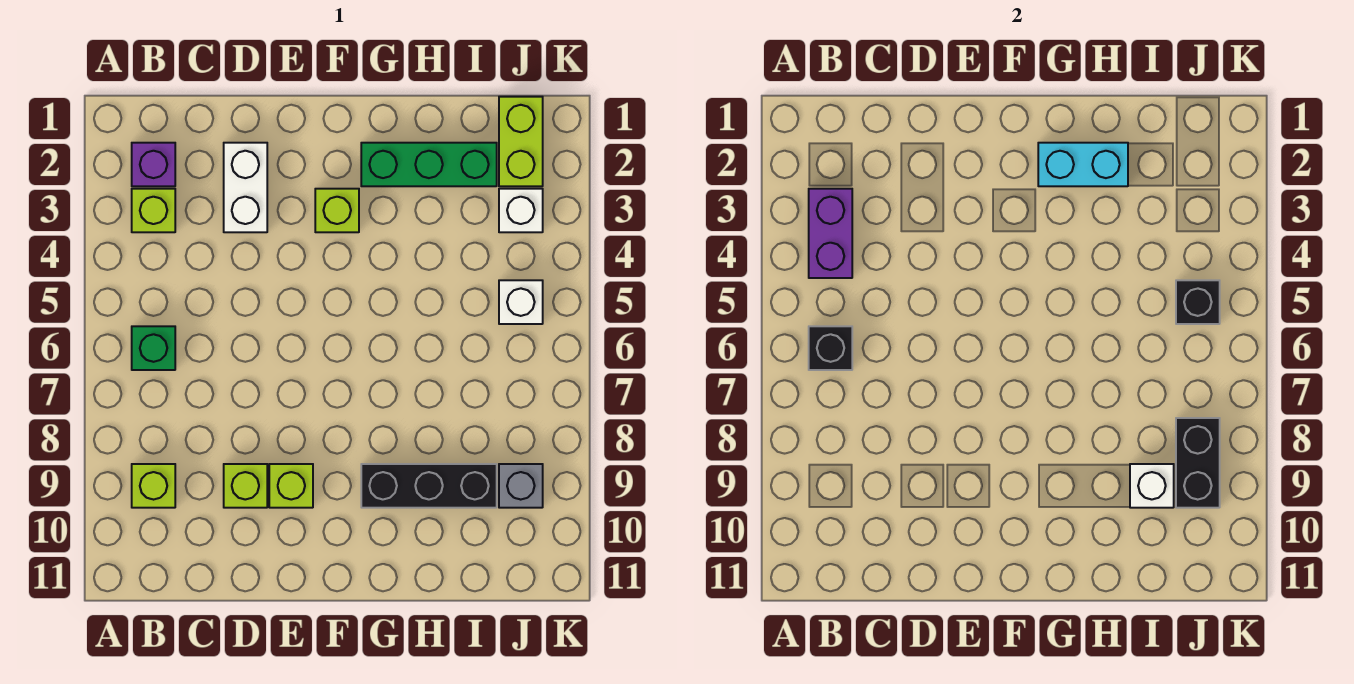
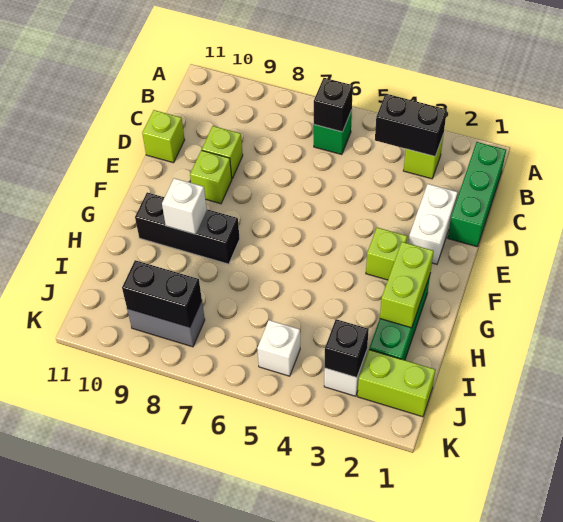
none -> green brick B1:D1 level 1
purple brick B2 level 1 -> none
purple brick B3:B4 level 2 -> black brick B3:B4 level 2
lime brick B9 level 1 -> lime brick D11 level 1
white brick D2:D3 level 1 -> white brick D2:E2 level 1
cyan brick G2:H2 level 2 -> lime brick G2:H2 level 2
black brick G9:I9 level 1 -> black brick G8:G10 level 1
white brick I9 level 2 -> white brick G9 level 2
black brick J5 level 2 -> black brick J3 level 2
grey brick J9 level 1 -> grey brick J8:J9 level 1

